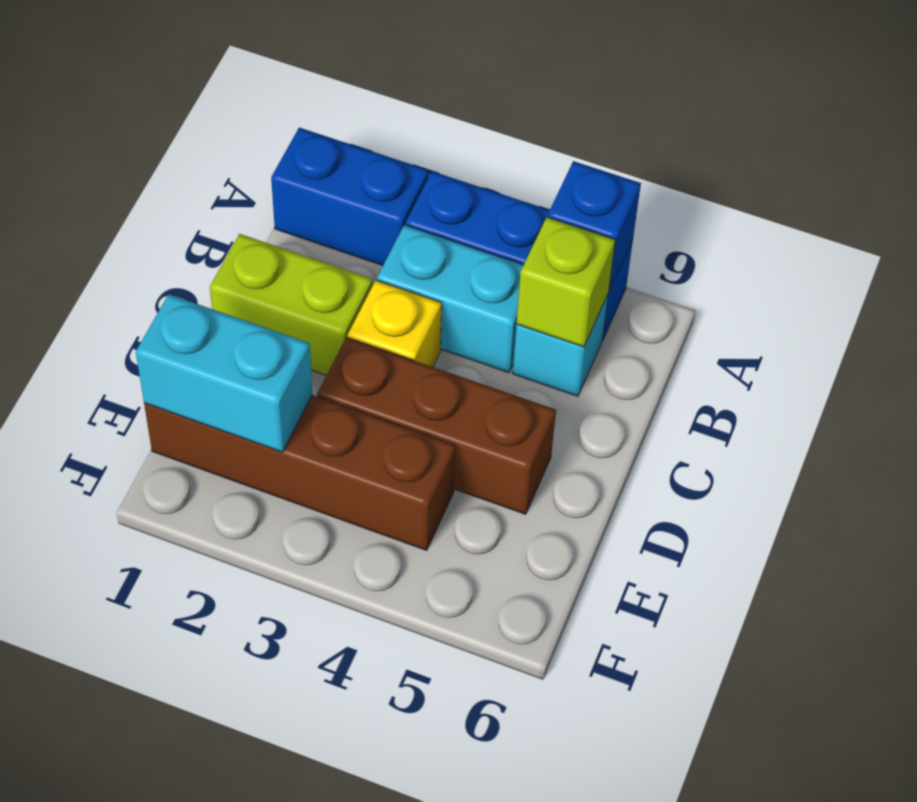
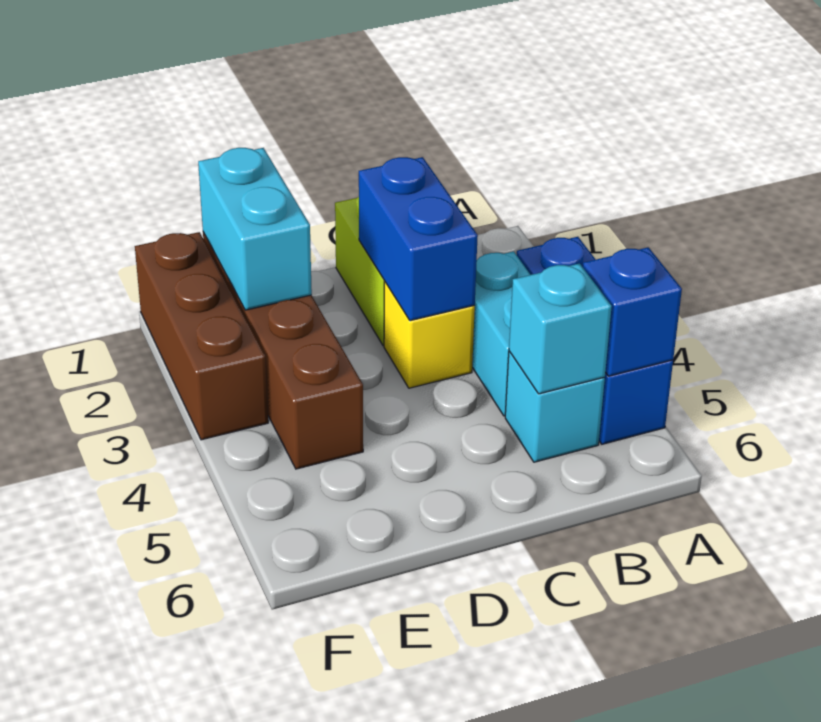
blue brick A1:A2 level 1 -> blue brick C2:C3 level 2
lime brick B5 level 2 -> cyan brick B5 level 2
brown brick D3:D5 level 1 -> brown brick F1:F3 level 1

